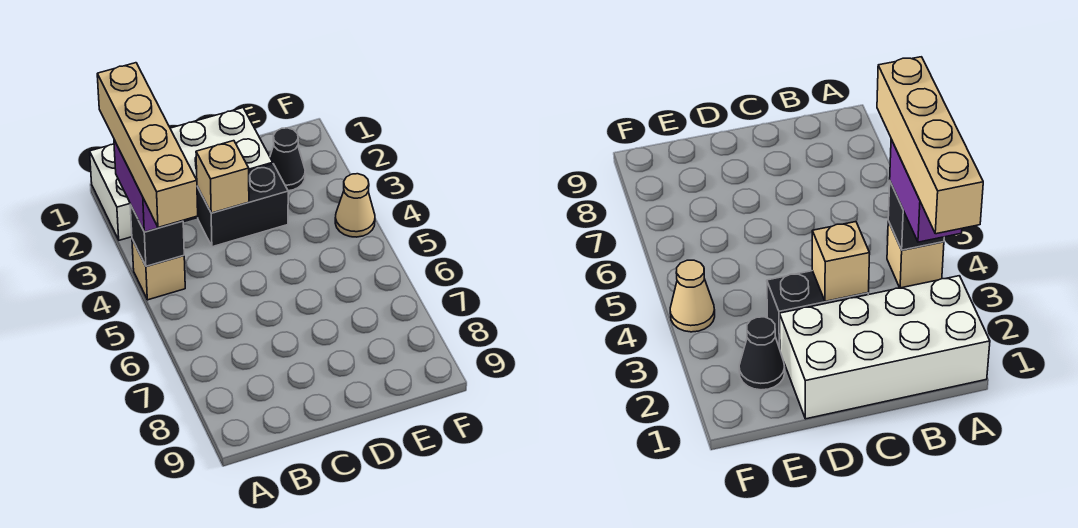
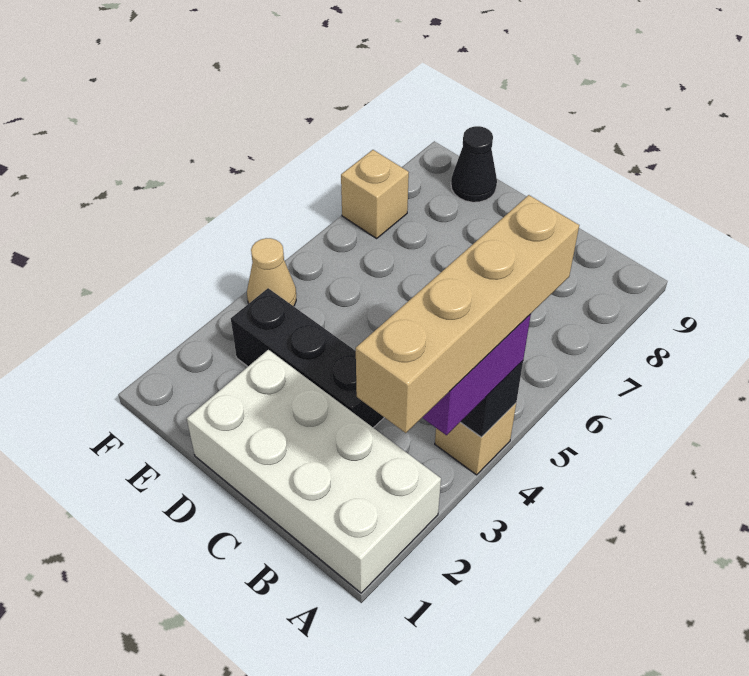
black brick C3:D3 level 1 -> black brick C3:E3 level 1
tan brick C3 level 2 -> tan brick F7 level 1
black cone E2 level 1 -> black cone E9 level 1

